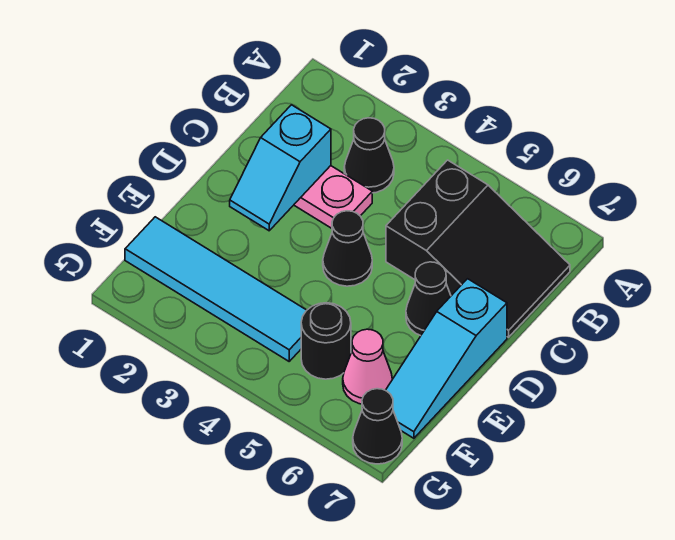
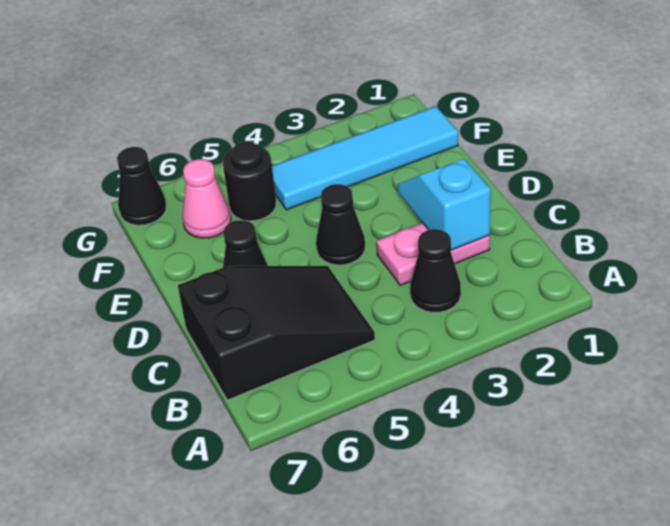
black slope B5:C7 level 1 top 5 -> black slope B5:C7 level 1 top 7
cyan slope D7:F7 level 1 top D -> none

